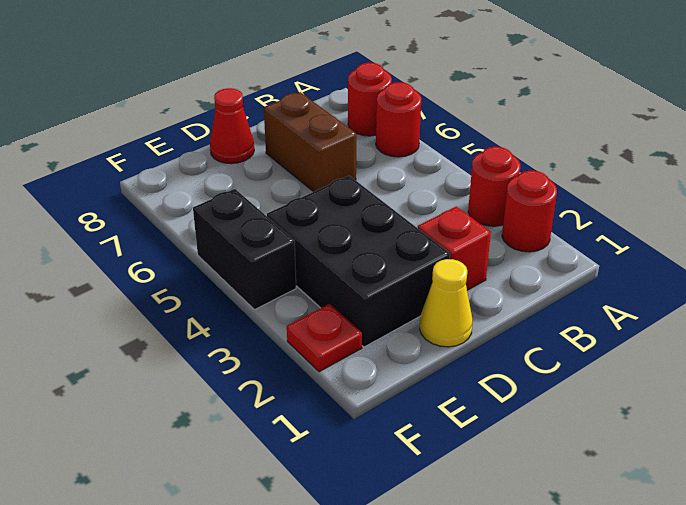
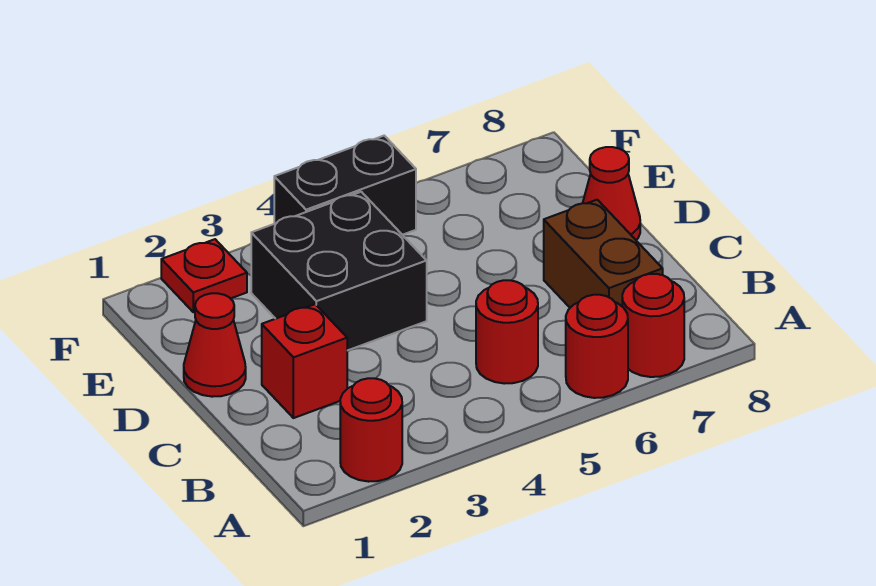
red round brick A3 level 1 -> red round brick B5 level 1
brown brick C6:C7 level 1 -> brown brick B7:C7 level 1
yellow cone D1 level 1 -> red cone D1 level 1
black brick D2:E4 level 1 -> black brick D3:E4 level 1

